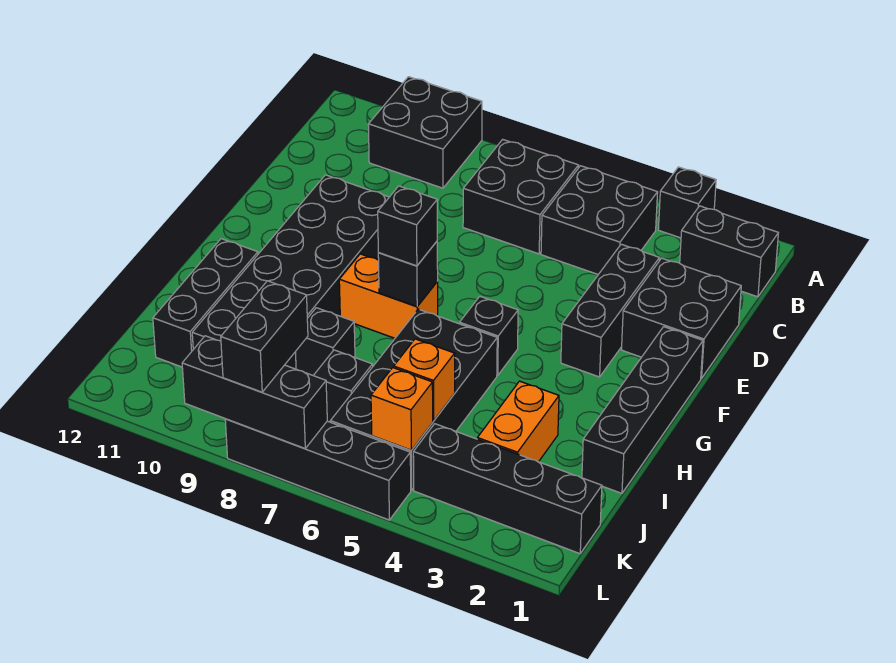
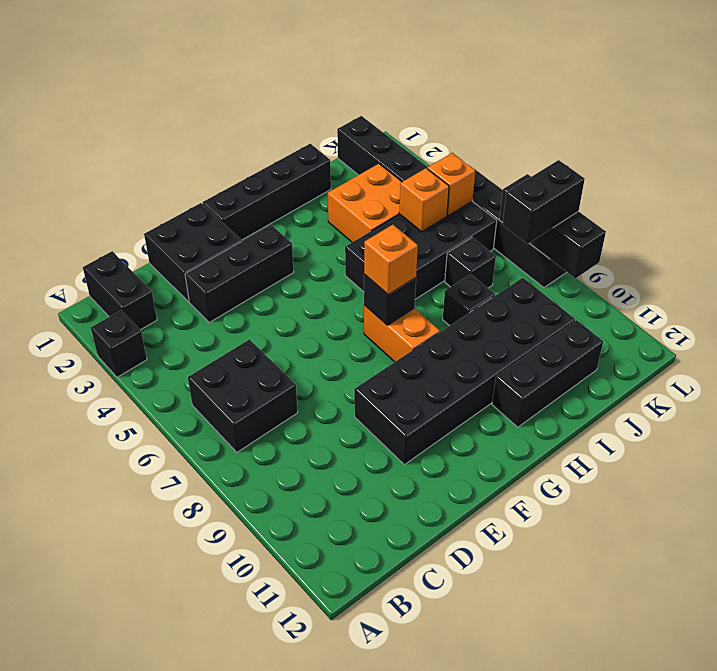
black brick A9:B10 level 1 -> none
black brick B4:C5 level 1 -> none
black brick G5 level 1 -> none
black brick G7 level 3 -> orange brick G7 level 3
orange brick I3:J3 level 1 -> orange brick I3:J4 level 1

